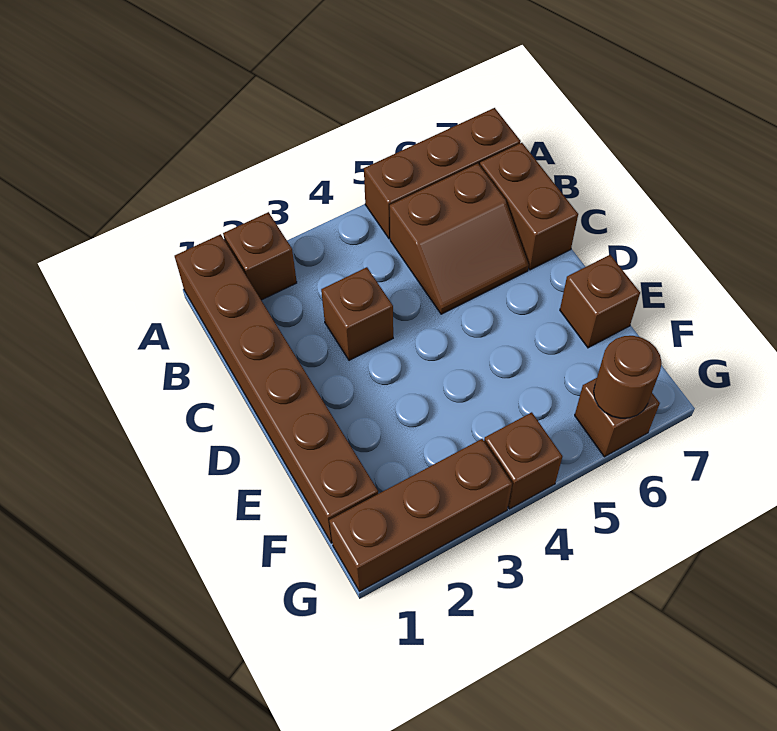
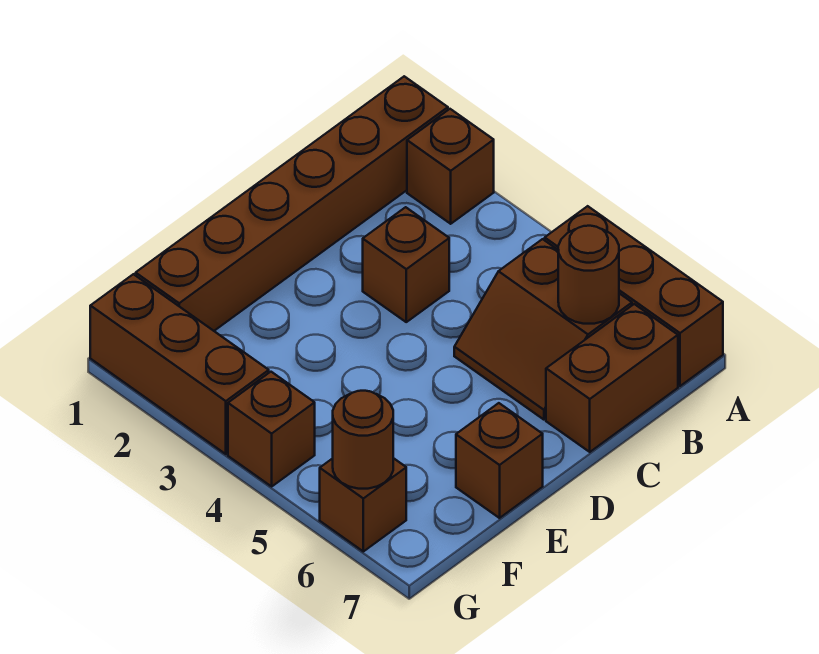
none -> brown round brick B6 level 2

